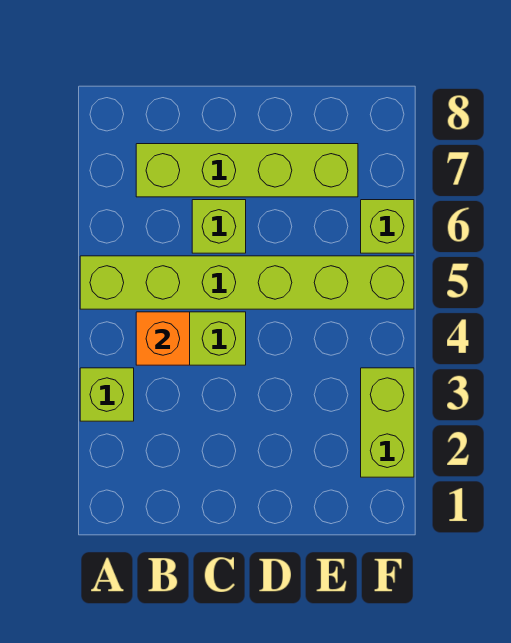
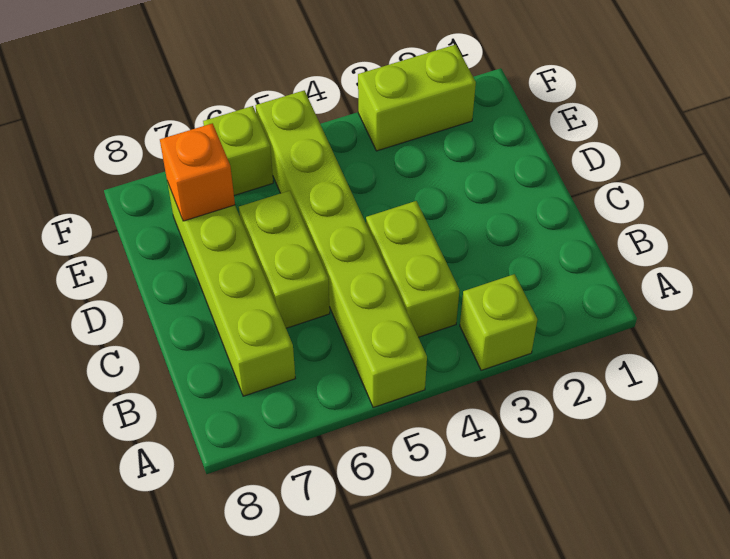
orange brick B4 level 2 -> orange brick E7 level 2
lime brick C6 level 1 -> lime brick C6:D6 level 1

